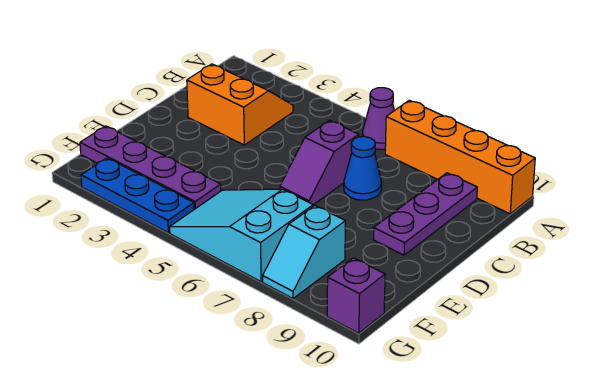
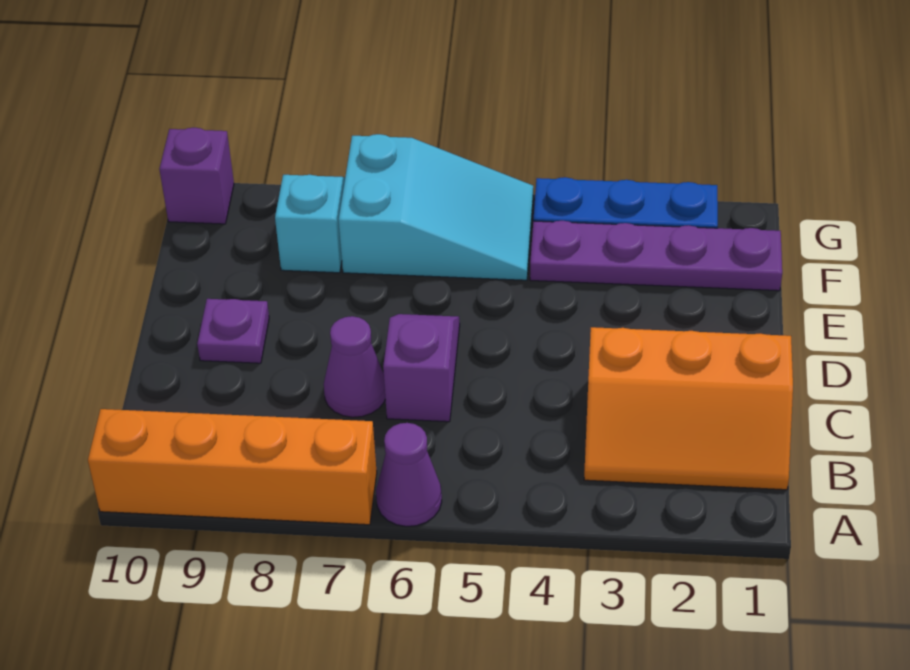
orange slope B2:C3 level 1 top C -> orange slope B1:C3 level 1 top C
purple plate B9:D9 level 1 -> purple plate D9 level 1
blue cone C7 level 1 -> purple cone C7 level 1

